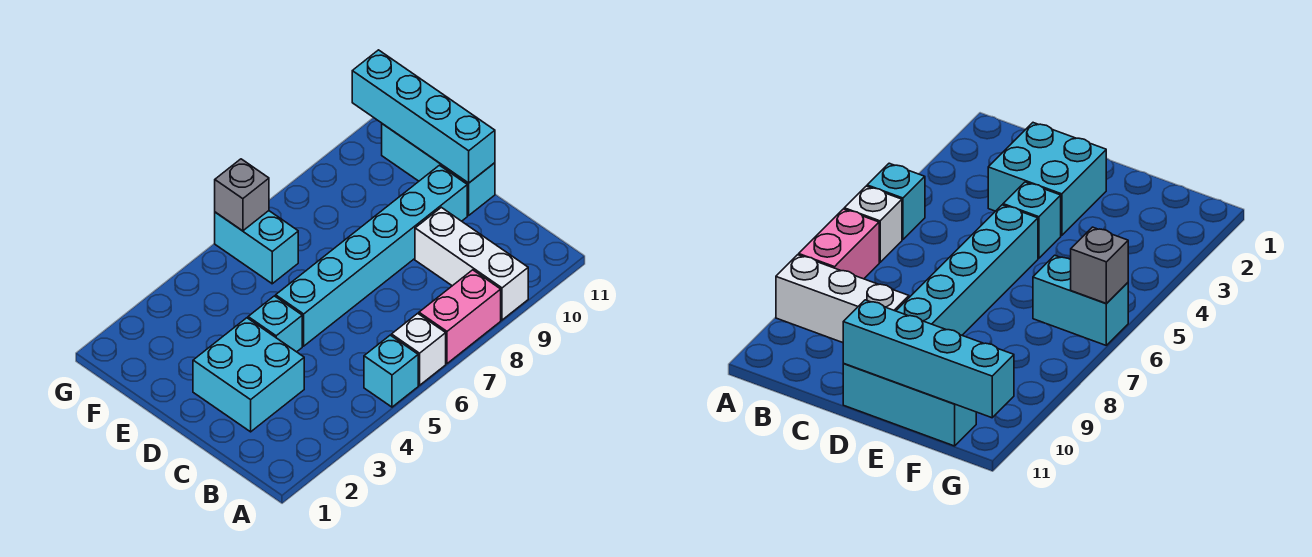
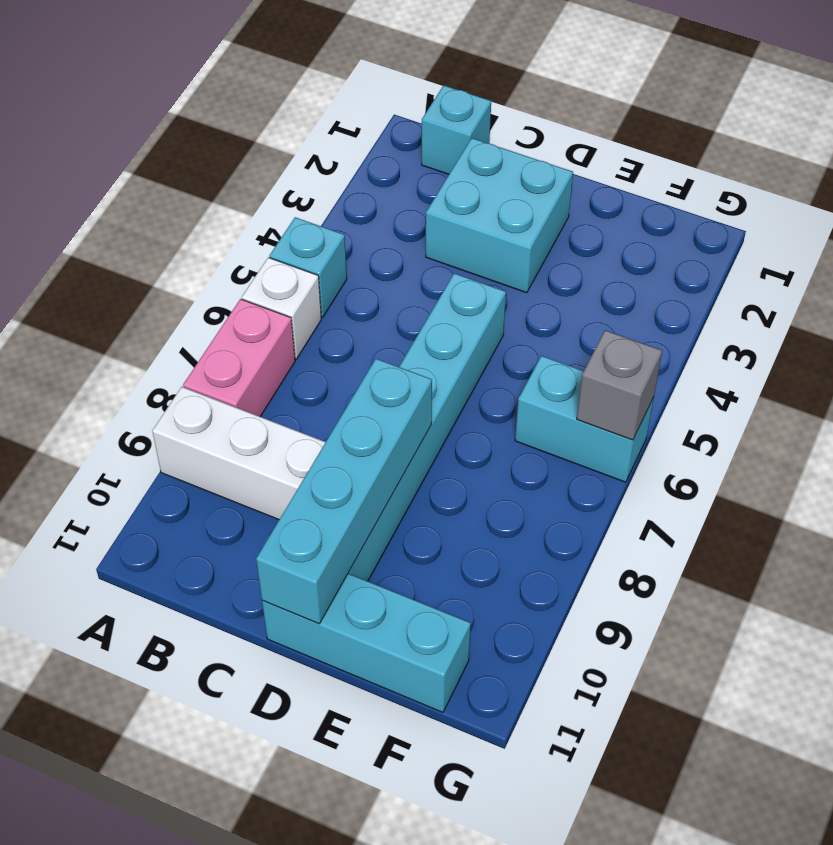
cyan brick D4 level 1 -> cyan brick B1 level 1
cyan brick D11:G11 level 2 -> cyan brick D8:D11 level 2

